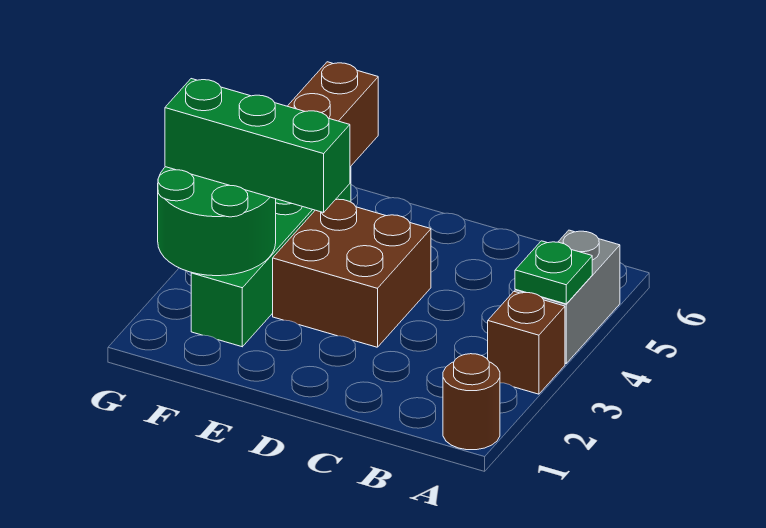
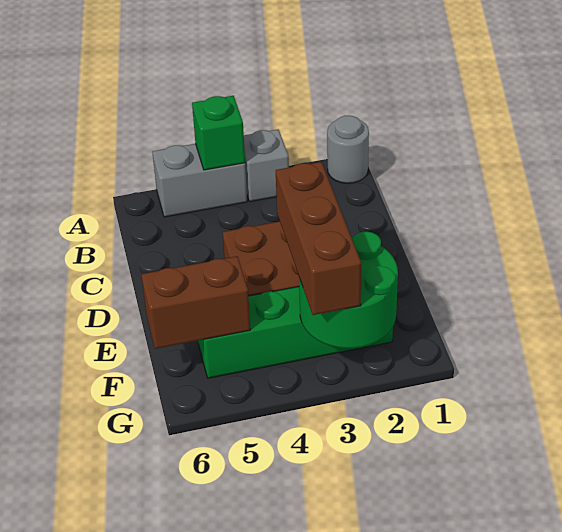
brown round brick A1 level 1 -> grey round brick A1 level 1
brown brick A3 level 1 -> grey brick A3 level 1
green plate A4 level 2 -> green brick A4 level 2
green brick E3:G3 level 3 -> brown brick E3:G3 level 3

